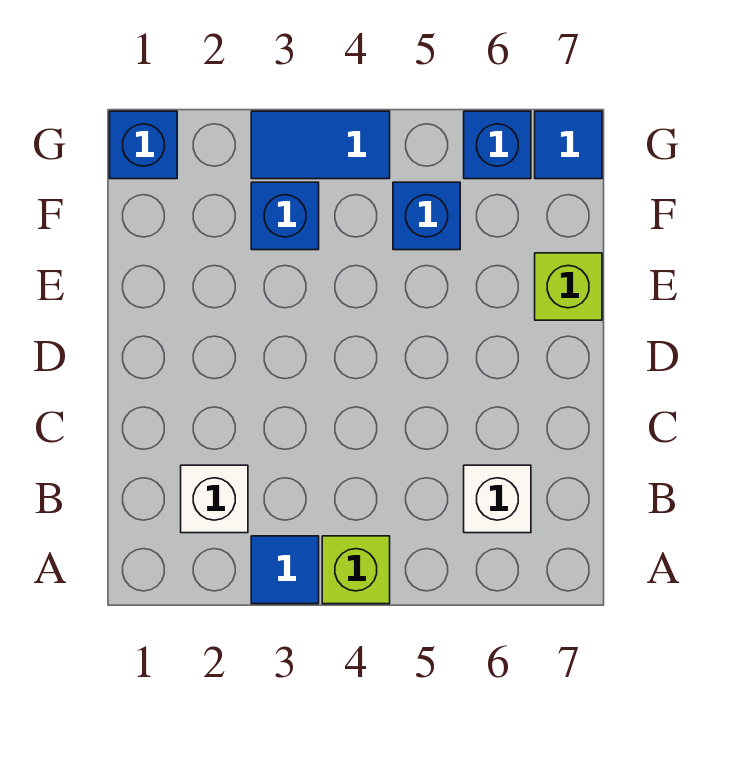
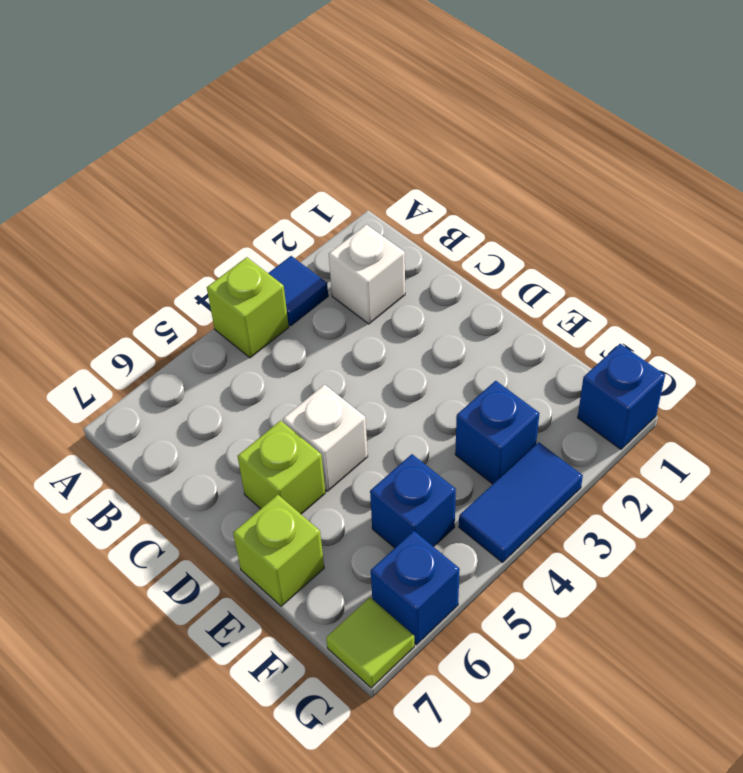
white brick B6 level 1 -> white brick D5 level 1
none -> lime brick D6 level 1
blue tile G7 level 1 -> lime tile G7 level 1

